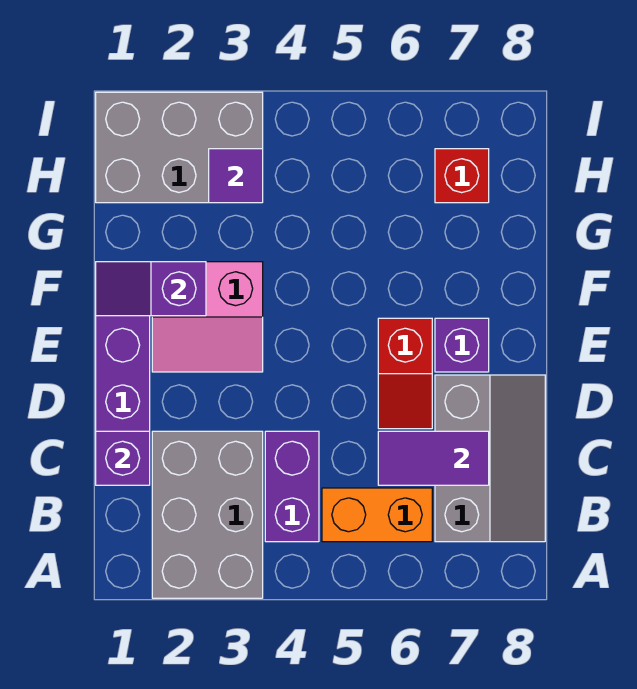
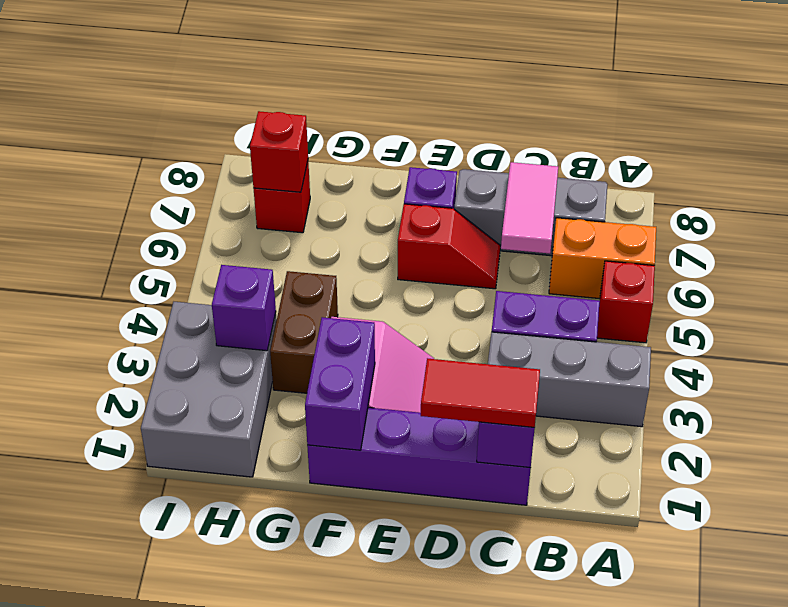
grey brick A2:C3 level 1 -> grey brick A3:C3 level 1
none -> red brick A5 level 1
orange brick B5:B6 level 1 -> orange brick A6:B6 level 1
none -> red tile C1:D1 level 3
purple tile C6:C7 level 2 -> pink tile C6:C7 level 2
purple slope F1:F2 level 2 top 2 -> purple brick F1:F2 level 2
none -> brown brick G3:G4 level 1
purple tile H3 level 2 -> purple brick H3 level 2
none -> red brick H7 level 2

